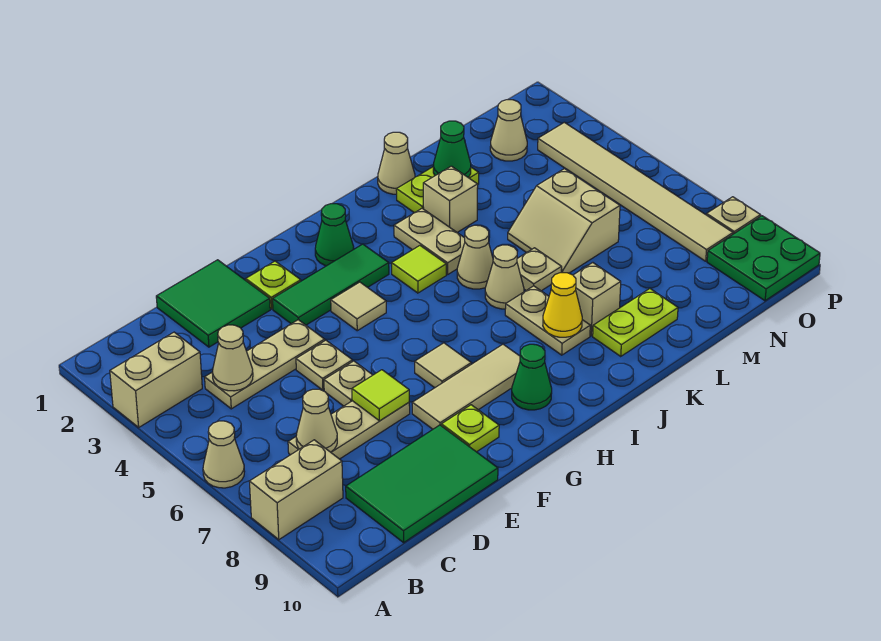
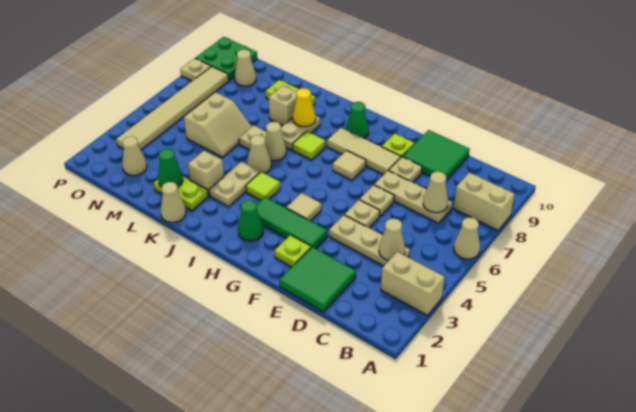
green tile C9:E10 level 1 -> green tile D9:E10 level 1
lime tile E7 level 2 -> lime tile I7 level 1
none -> tan plate E8 level 1
none -> tan cone N9 level 1

